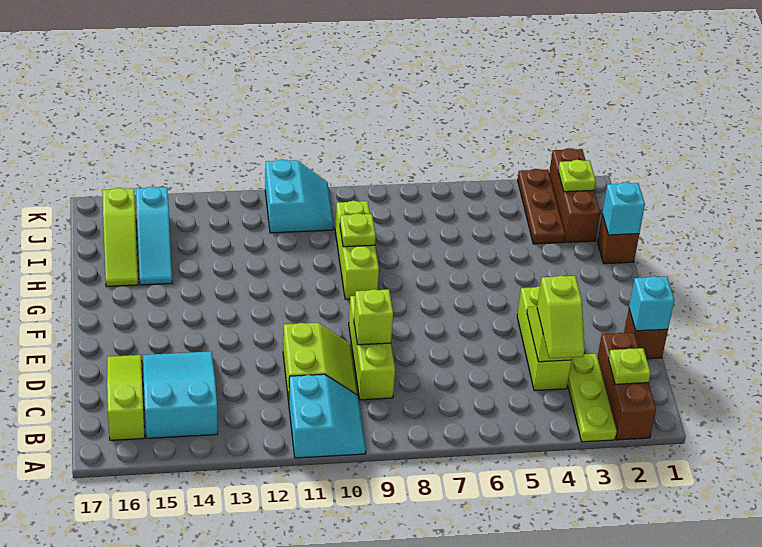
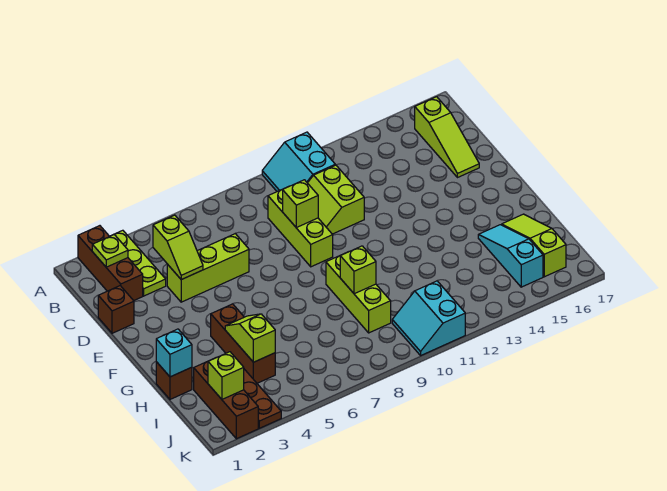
lime slope B4:C4 level 3 top C -> lime slope H4:I4 level 2 top I
cyan slope B14:D15 level 1 top B -> none
lime brick C4:E4 level 1 -> lime brick D4:D6 level 1
cyan brick D1 level 2 -> none
none -> brown brick G4:I4 level 1
lime plate H9 level 2 -> lime brick H9 level 2
lime plate J2 level 2 -> lime brick J2 level 2

